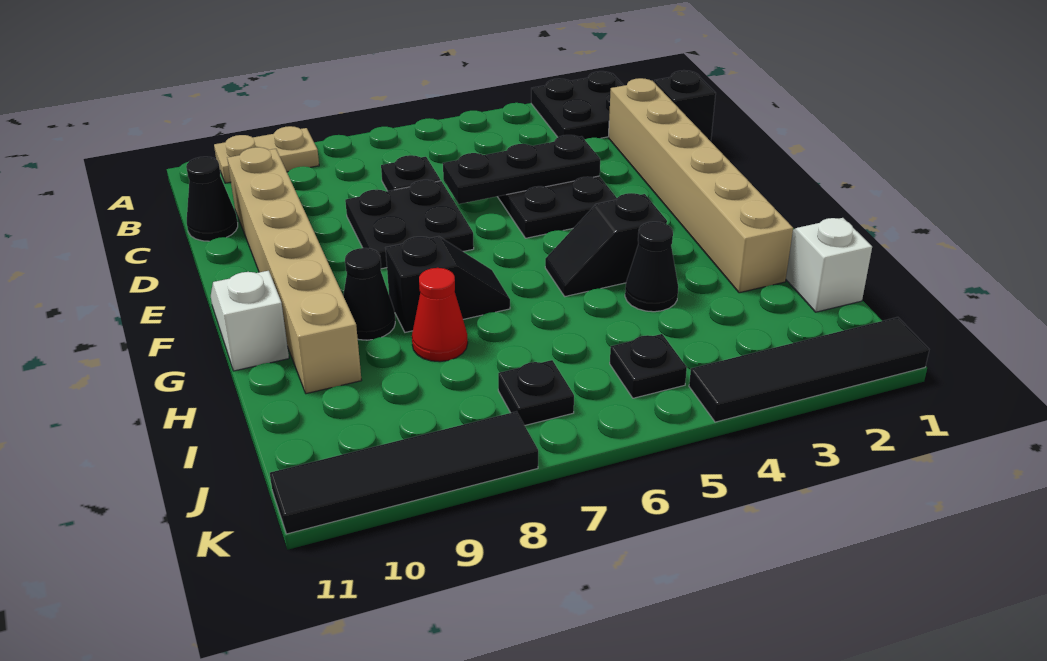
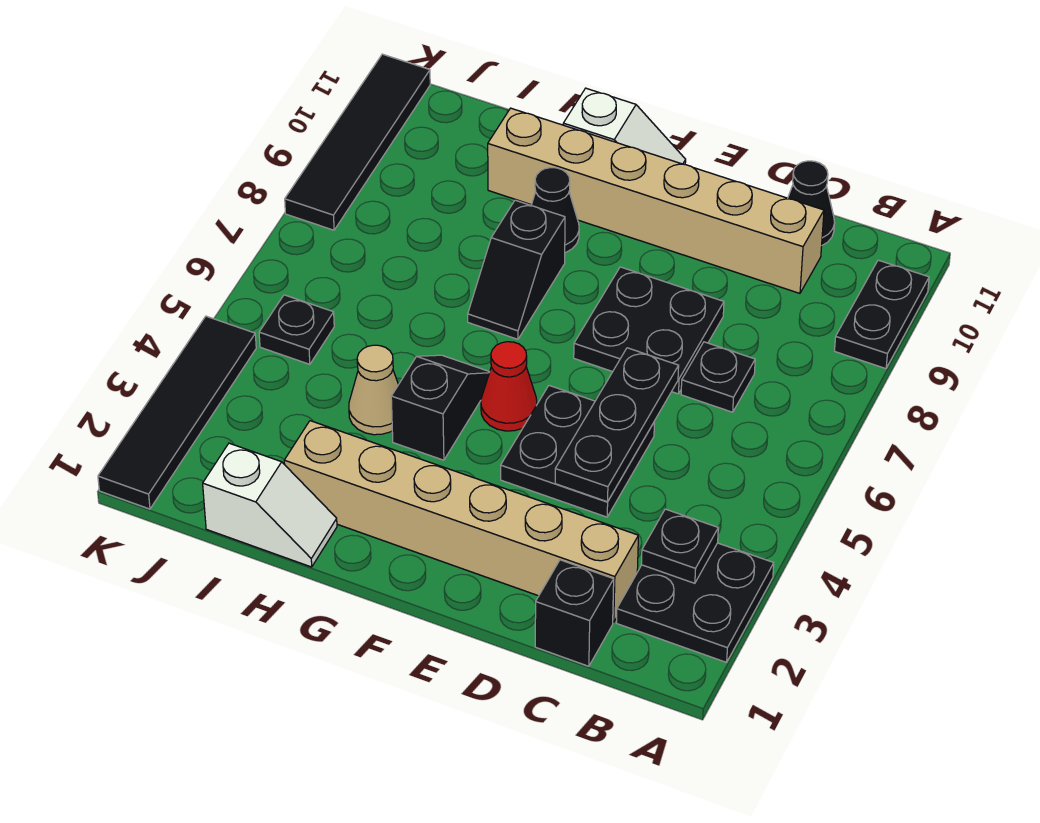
tan plate A9:A10 level 1 -> black plate A9:A10 level 1
black cone H4 level 1 -> tan cone H4 level 1
red cone H8 level 1 -> red cone F5 level 1
black plate J7 level 1 -> black plate B3 level 2

